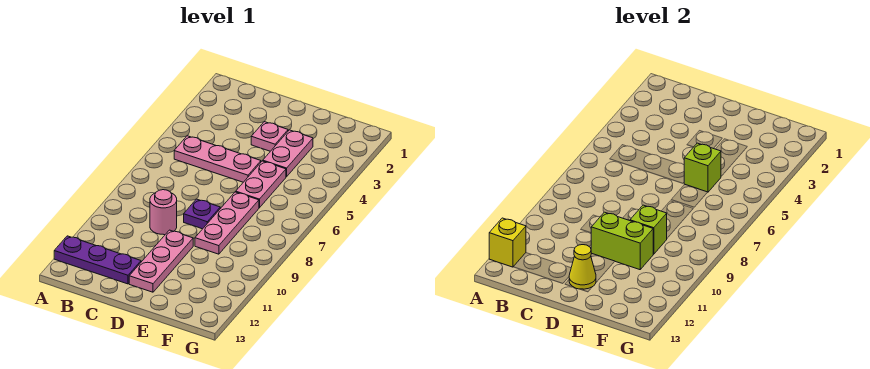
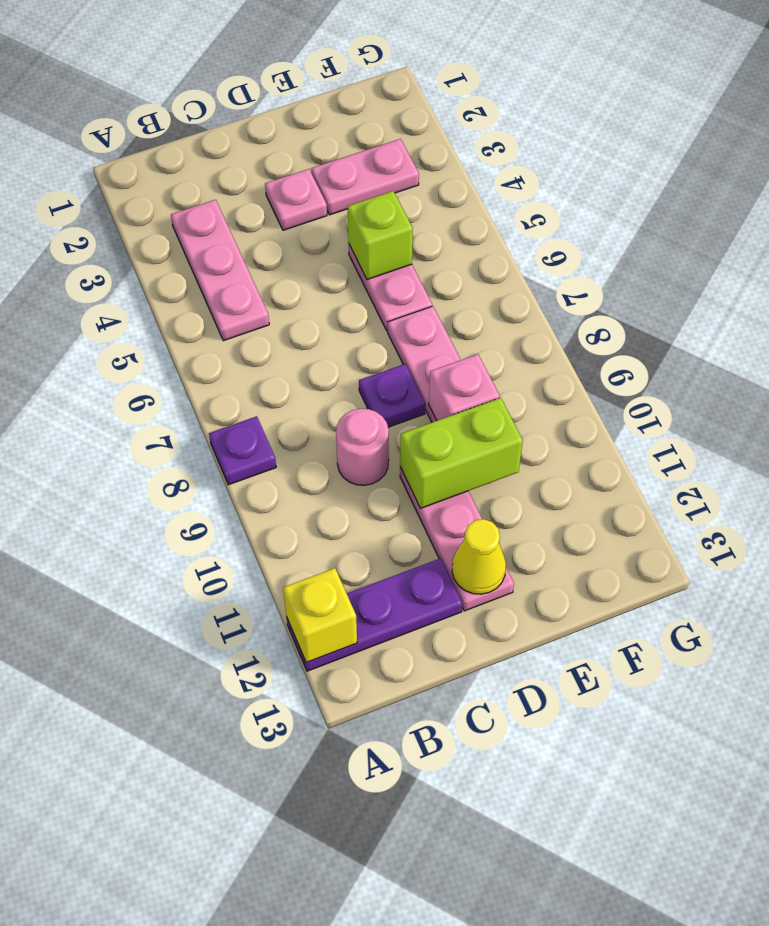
none -> purple plate A8 level 1
pink plate B5:D5 level 1 -> pink plate B3:B5 level 1
pink plate E3:E4 level 1 -> pink plate E3:F3 level 1
lime brick E9 level 2 -> pink brick E9 level 2

